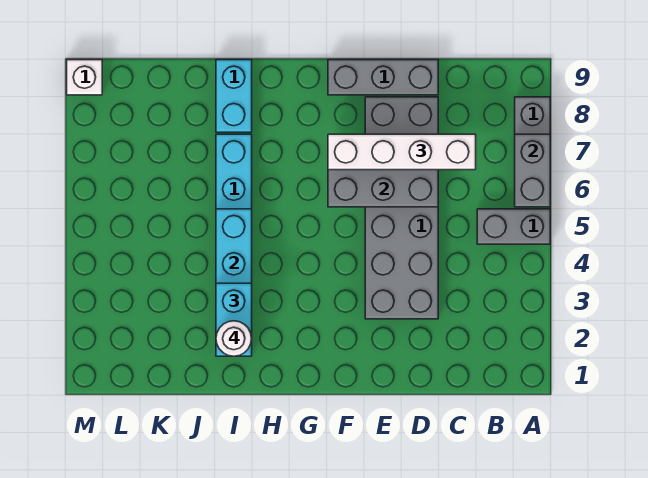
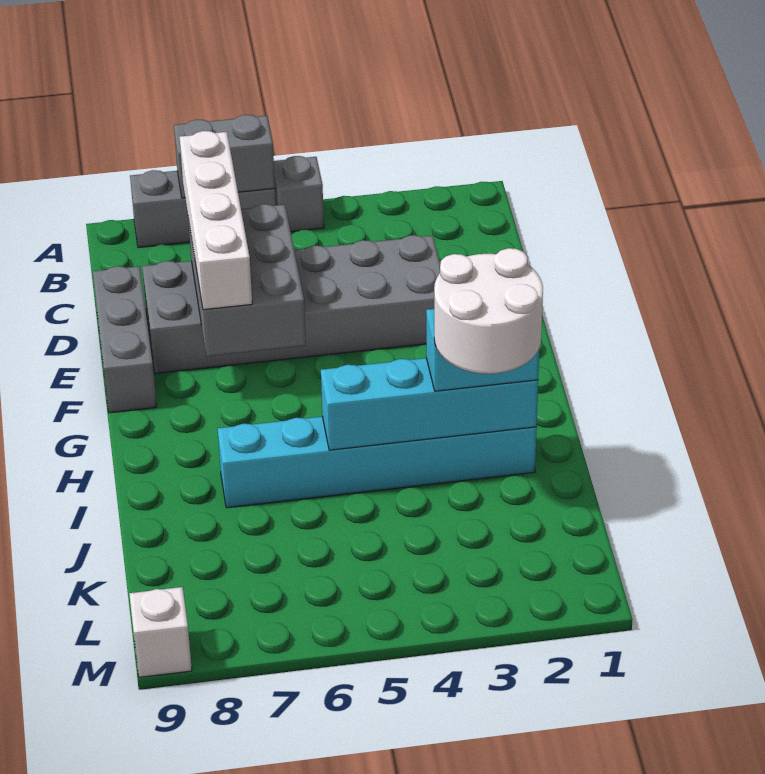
grey brick A5:B5 level 1 -> grey brick A5 level 1
white round brick I2 level 4 -> white round brick I2:J3 level 4
cyan brick I8:I9 level 1 -> none

